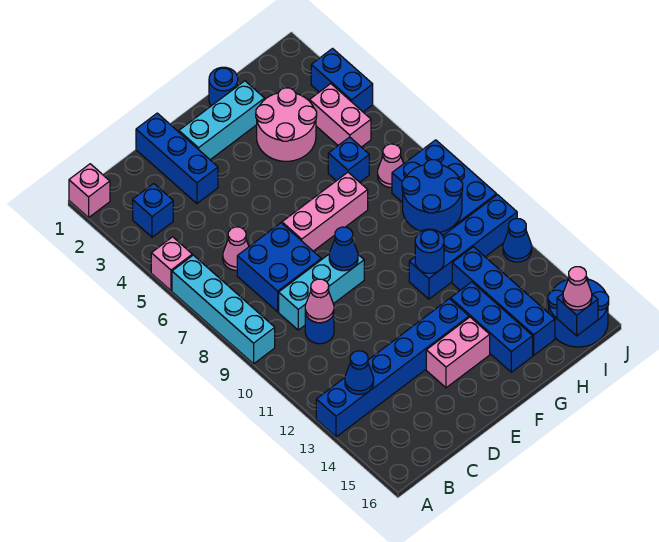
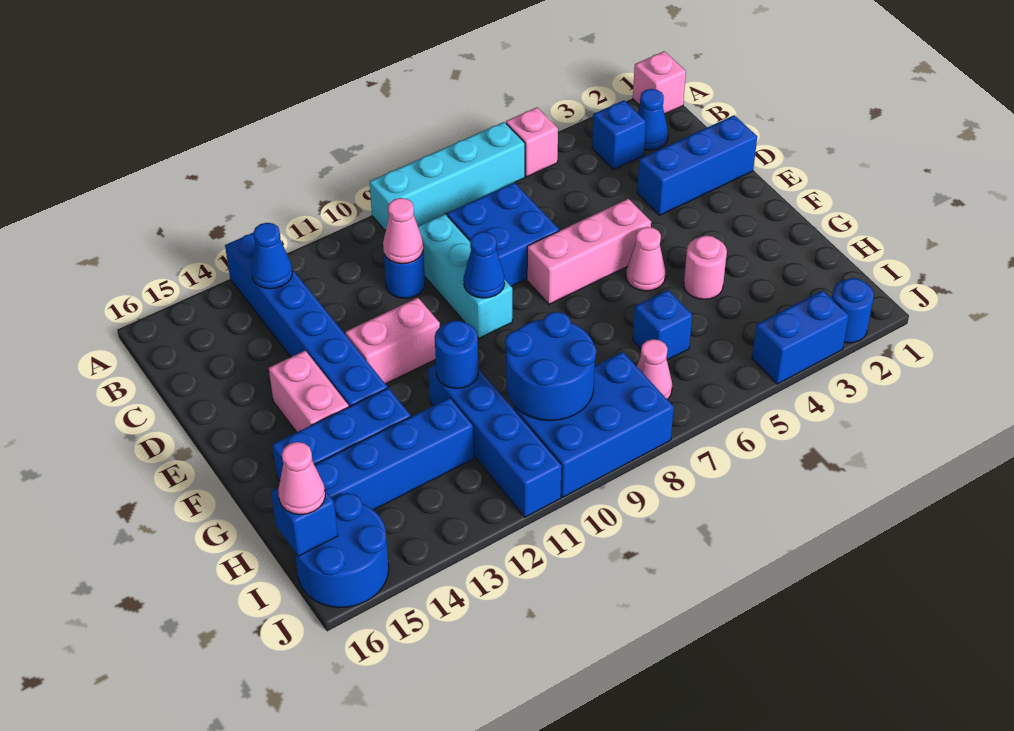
pink cone C6 level 1 -> pink cone F5 level 1
cyan brick E2:G2 level 1 -> none
pink brick E7:G7 level 1 -> pink brick E5:E7 level 1
blue round brick G1 level 1 -> blue round brick J2 level 1
pink round brick G3:H4 level 1 -> pink round brick G4 level 1
pink brick I4:I5 level 1 -> pink brick E11:E12 level 1
blue cone J12 level 1 -> blue cone B2 level 1

